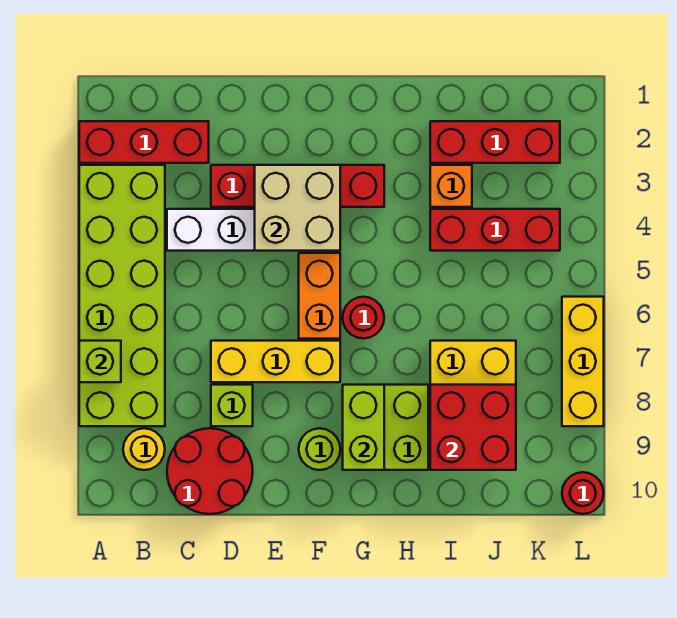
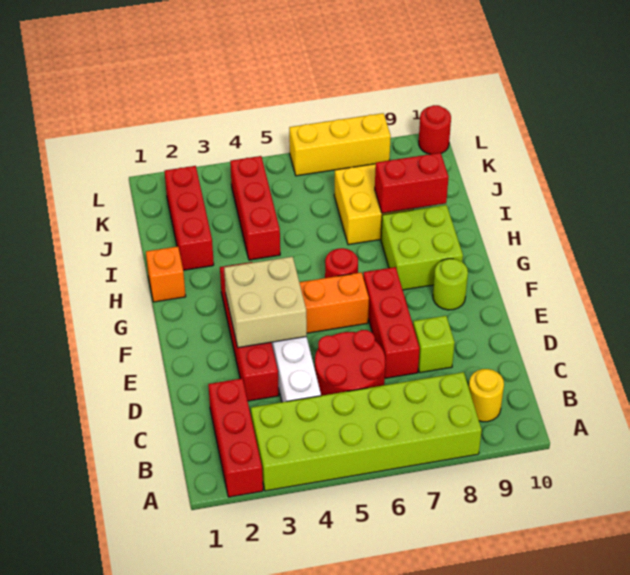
lime brick A7 level 2 -> none
red round brick C9:D10 level 1 -> red round brick C5:D6 level 1
yellow brick D7:F7 level 1 -> red brick D7:F7 level 1
lime brick G8:G9 level 2 -> none
orange brick I3 level 1 -> orange brick H1 level 1
red brick I8:J9 level 2 -> red brick I8:I9 level 2

